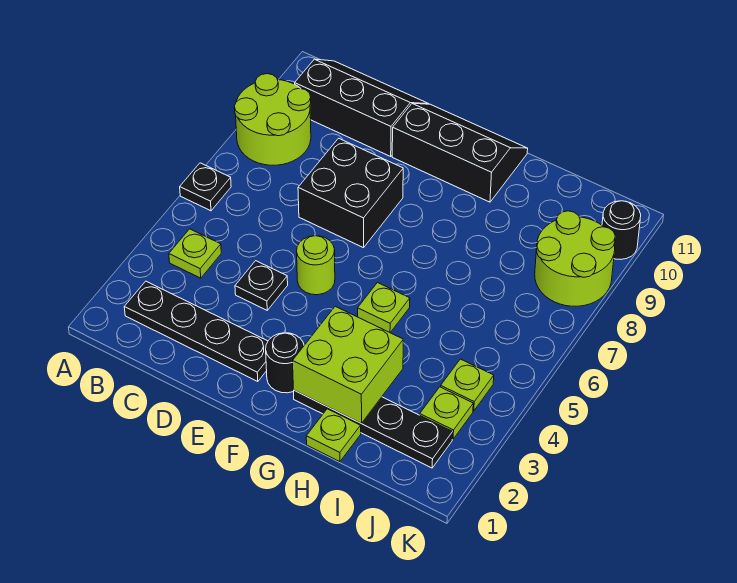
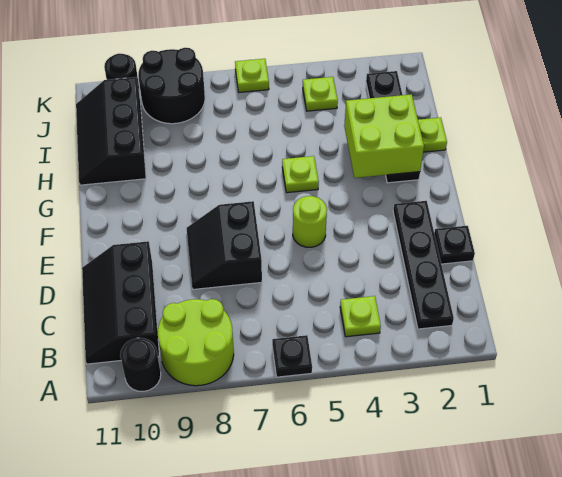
black plate D4 level 1 -> black plate D1 level 1
black brick D7:E8 level 1 -> black slope D7:E8 level 1 top 7
black slope E10:G11 level 1 top 10 -> black slope H10:J11 level 1 top 10
black round brick F2 level 1 -> black round brick A10 level 1
lime plate J3 level 1 -> lime plate K6 level 1
lime round brick J8:K9 level 1 -> black round brick J8:K9 level 1

